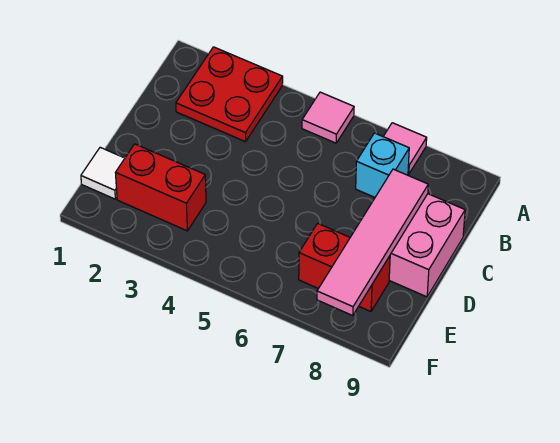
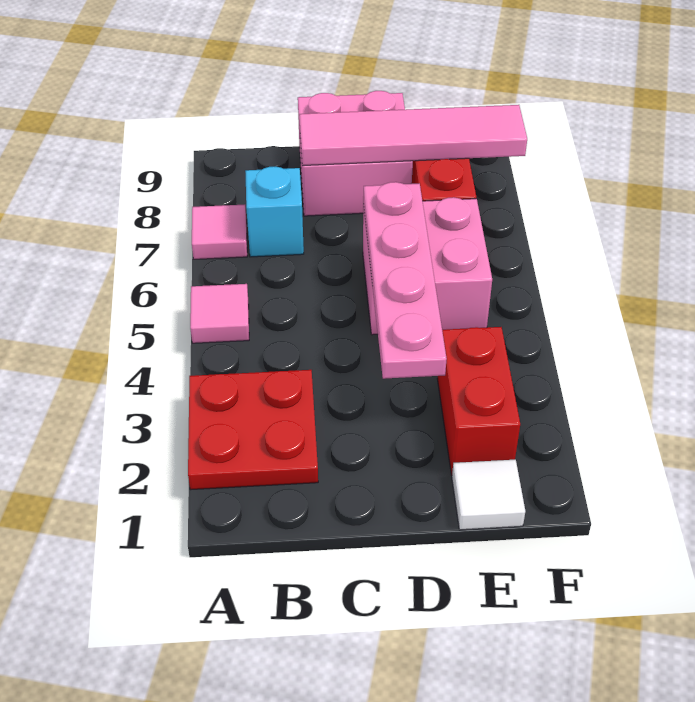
none -> pink plate D3:D6 level 2
none -> pink brick D5:E6 level 1

